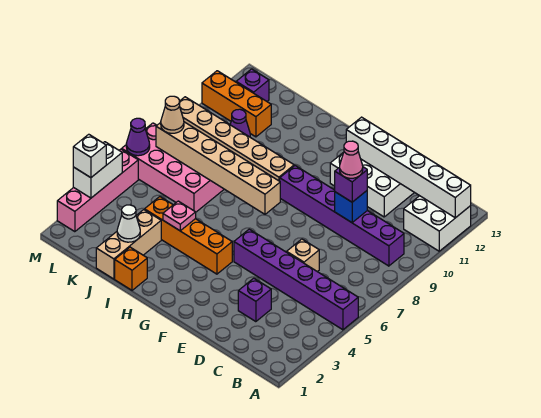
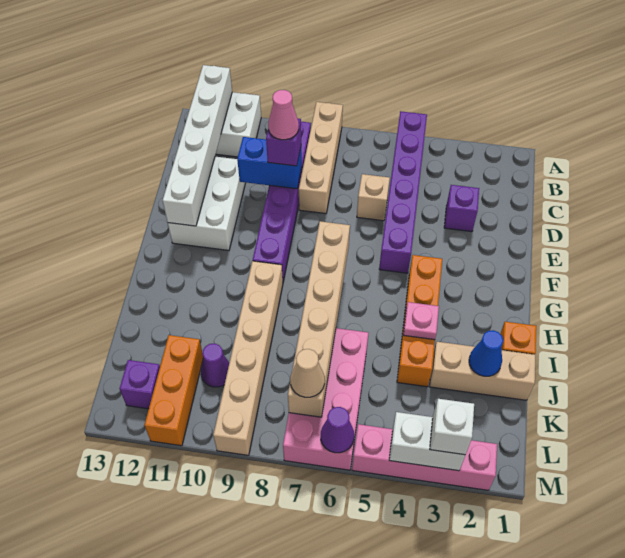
none -> tan brick A8:D8 level 1
blue brick D9 level 2 -> blue brick D9:D10 level 2
white cone J2 level 2 -> blue cone J2 level 2

